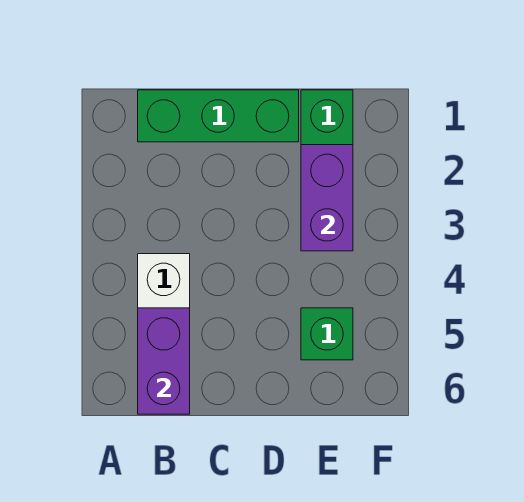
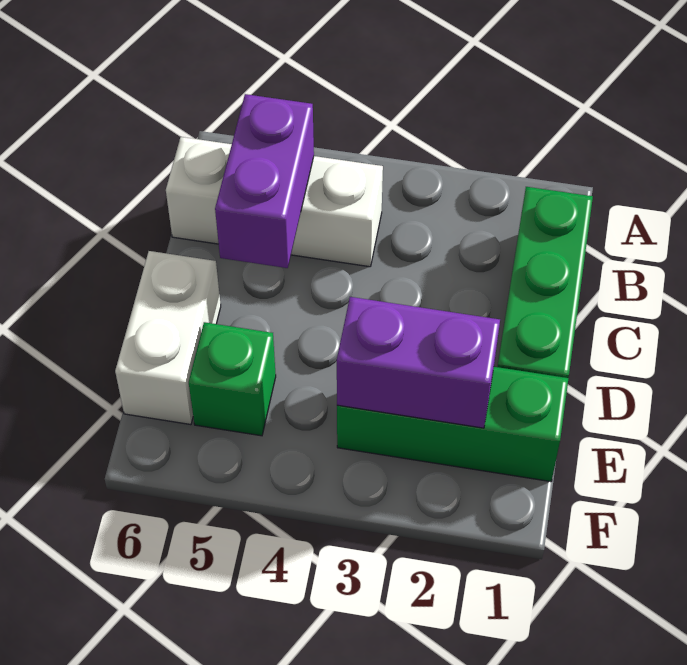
purple brick B5:B6 level 2 -> purple brick B5:C5 level 2
none -> white brick D6:E6 level 1

